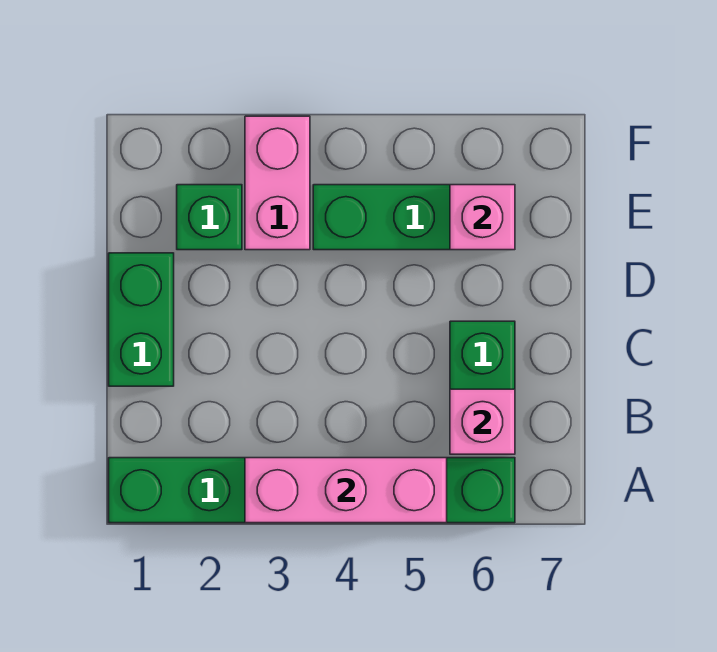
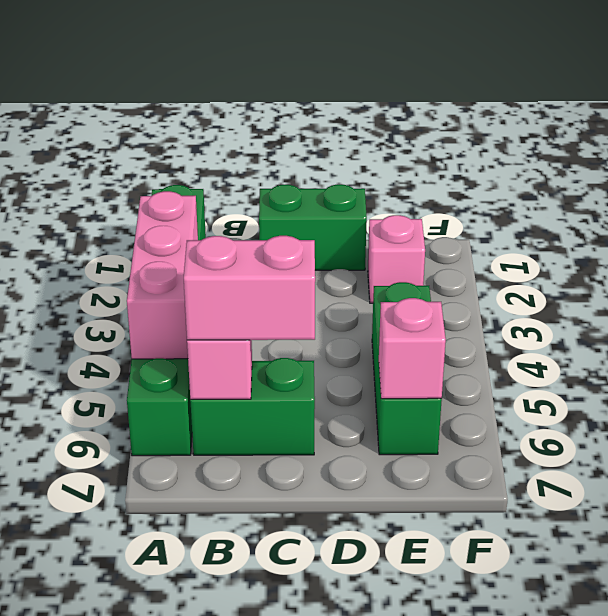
green brick E2 level 1 -> pink brick E2 level 1
pink brick E3:F3 level 1 -> pink brick B6:C6 level 3

